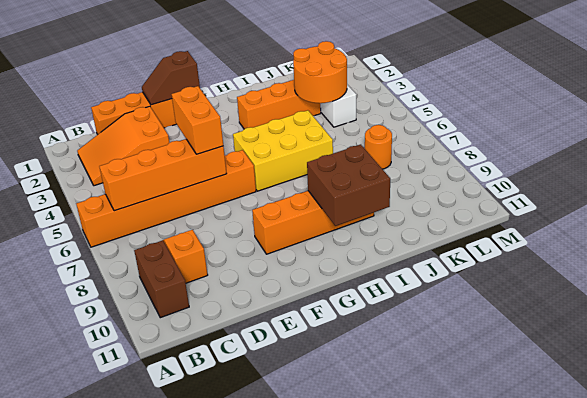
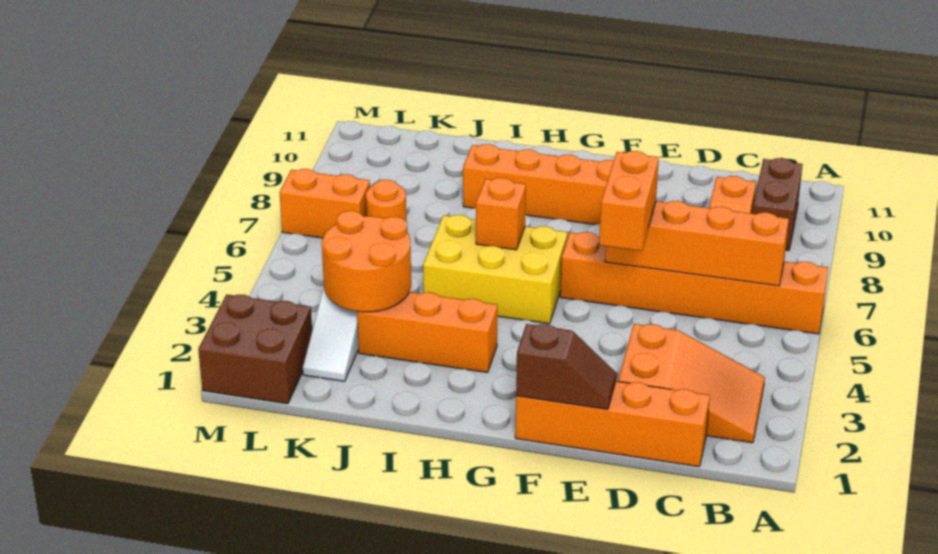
none -> orange brick H6 level 2
brown brick H9:I10 level 2 -> brown brick L1:M2 level 1
none -> orange brick L7:M7 level 1

